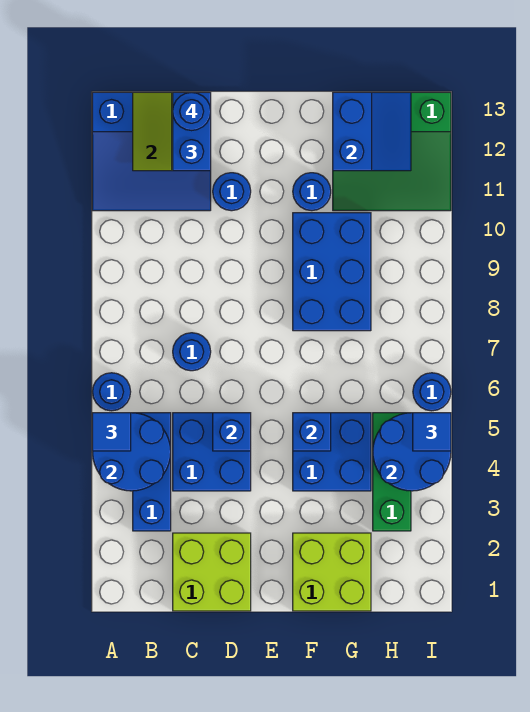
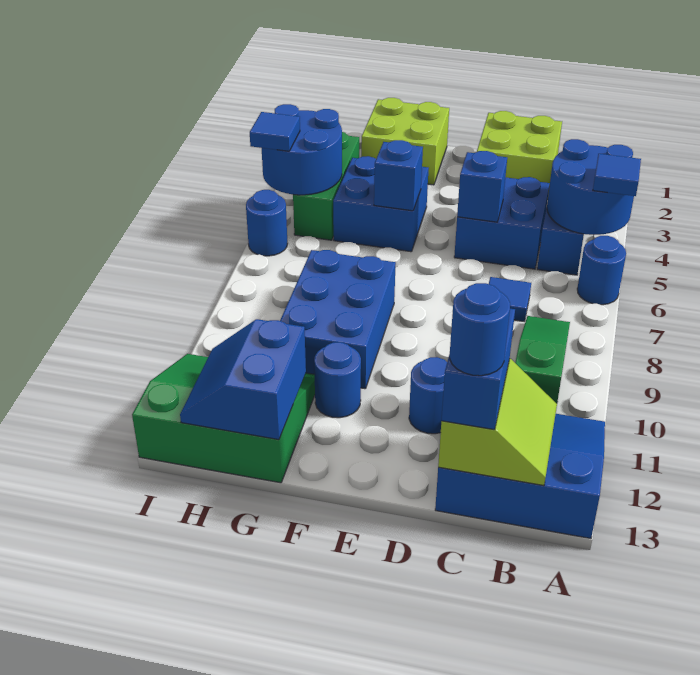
none -> green slope B8:B10 level 1 top 10
blue round brick C7 level 1 -> blue tile C7 level 1

